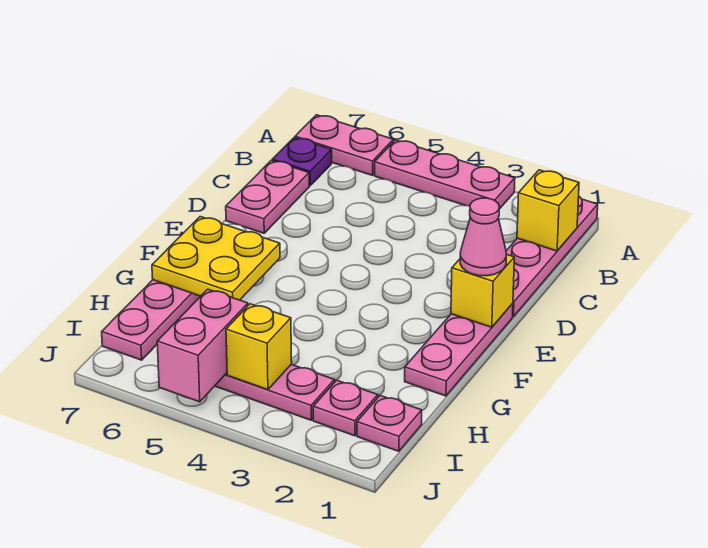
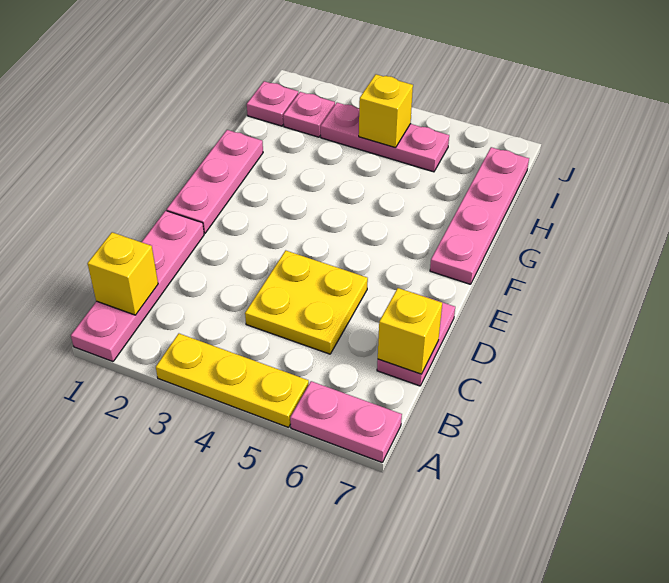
pink plate A3:A5 level 1 -> yellow plate A3:A5 level 1
purple plate B7 level 1 -> none
yellow brick E1 level 2 -> yellow brick C7 level 2
pink cone E1 level 3 -> none
yellow plate F6:G7 level 2 -> yellow plate C4:D5 level 1
pink brick I5:J5 level 2 -> none

